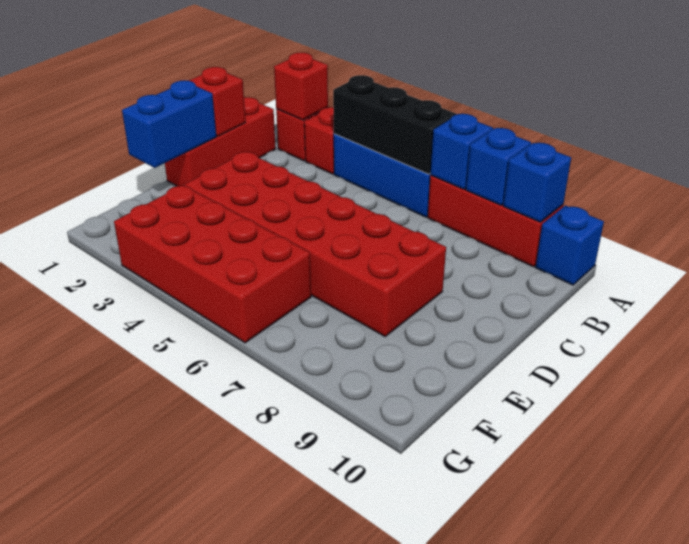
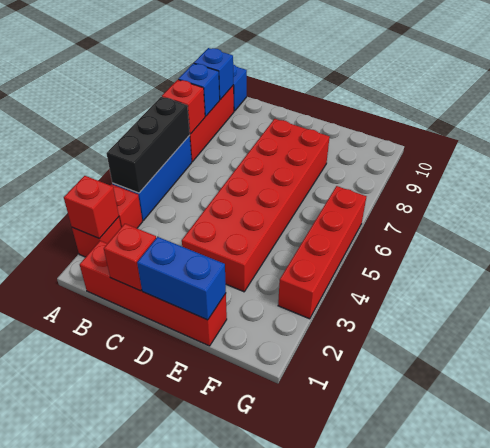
blue brick A7 level 2 -> red brick A7 level 2
red brick B1:D1 level 1 -> red brick B1:E1 level 1
red brick F3:G6 level 1 -> red brick G3:G6 level 1

